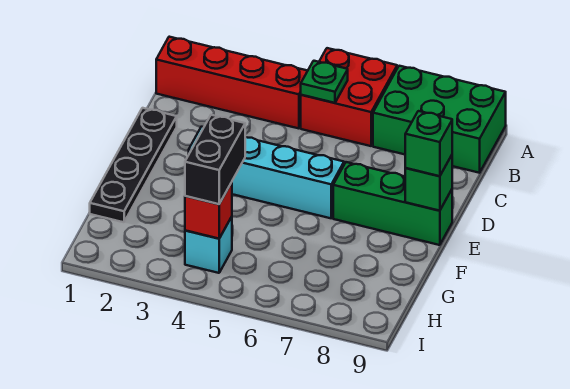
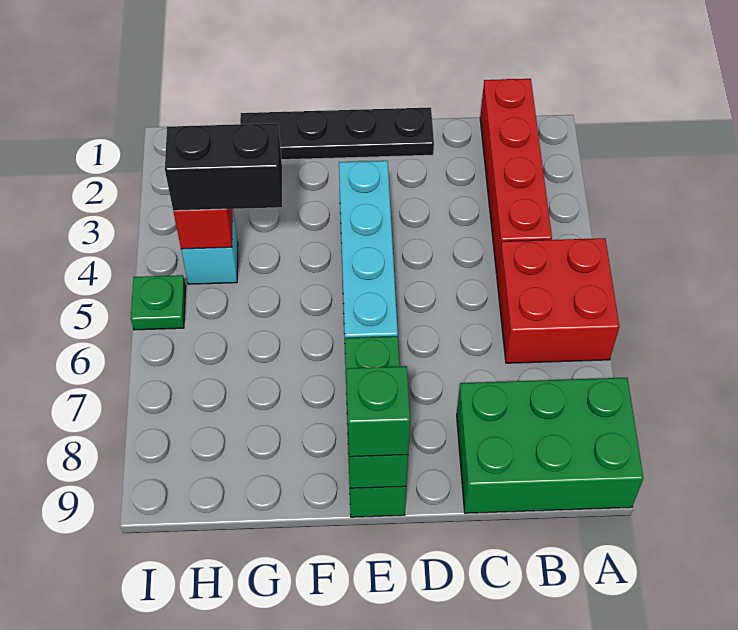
green brick A7:B9 level 1 -> green brick A8:C9 level 1
green plate B5 level 2 -> green plate I5 level 1

